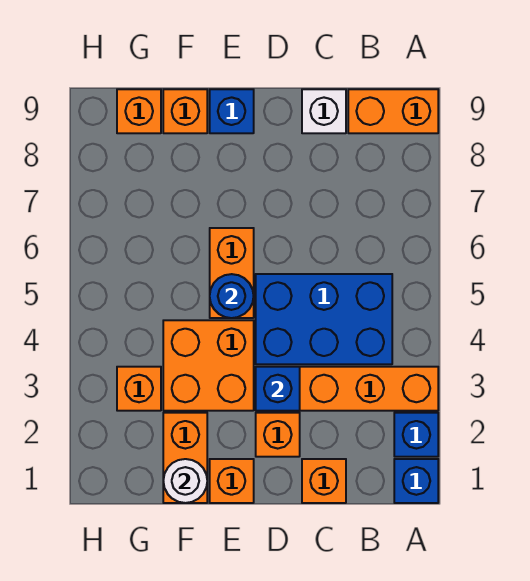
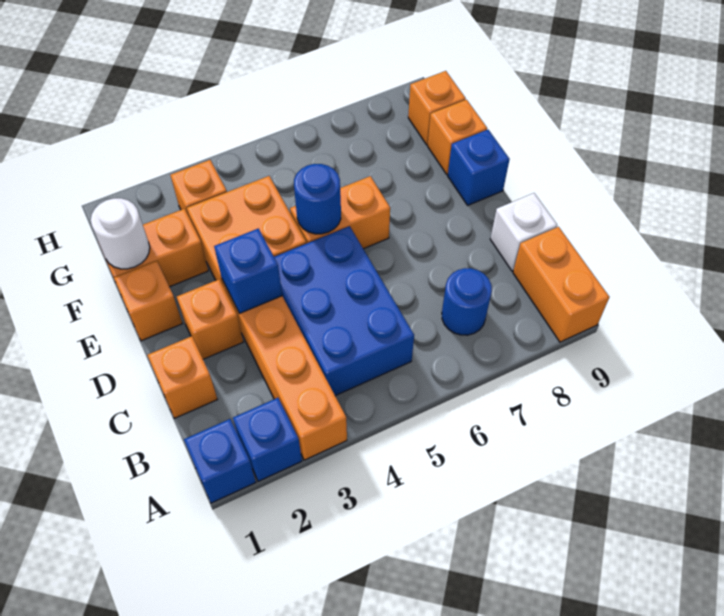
none -> blue round brick B7 level 1

